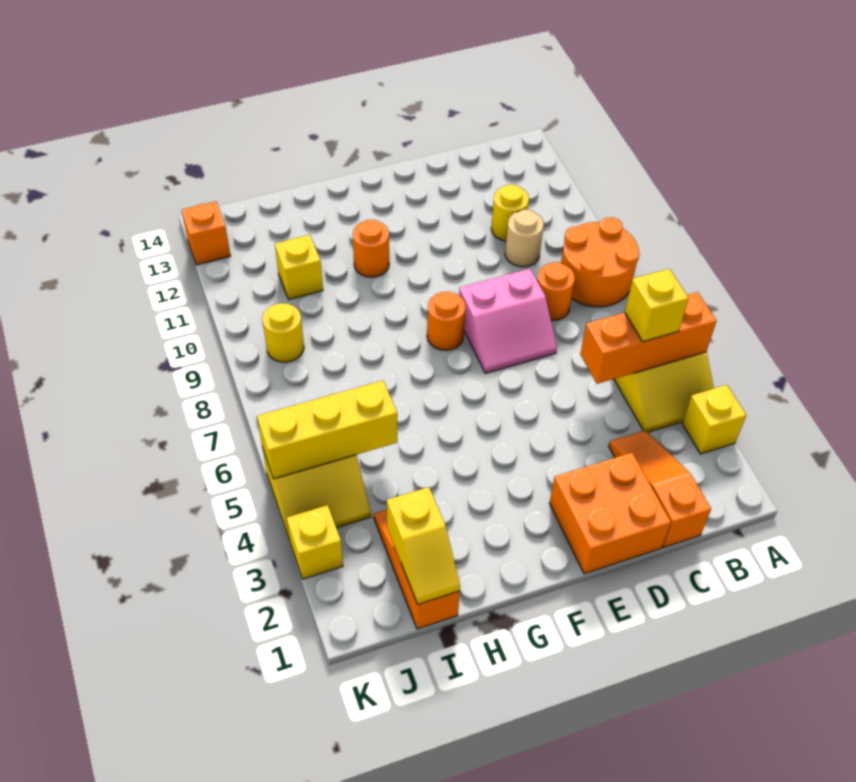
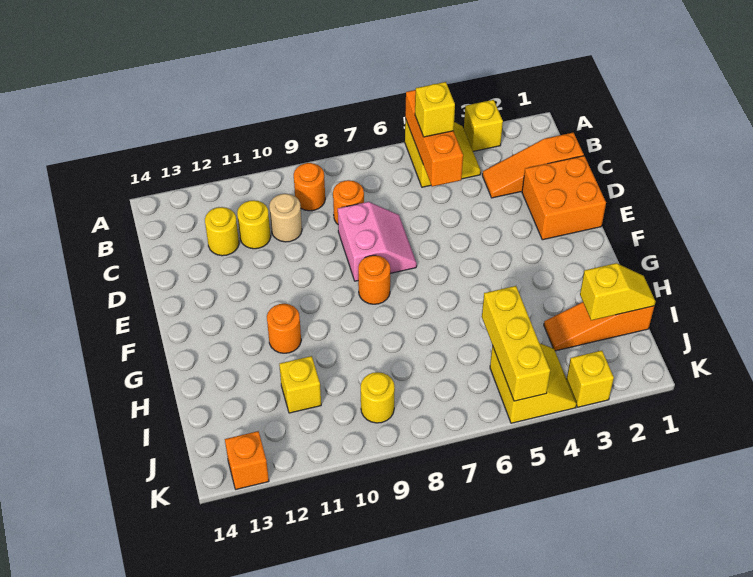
orange round brick A8:B9 level 1 -> orange round brick B9 level 1
none -> yellow round brick C12 level 1

